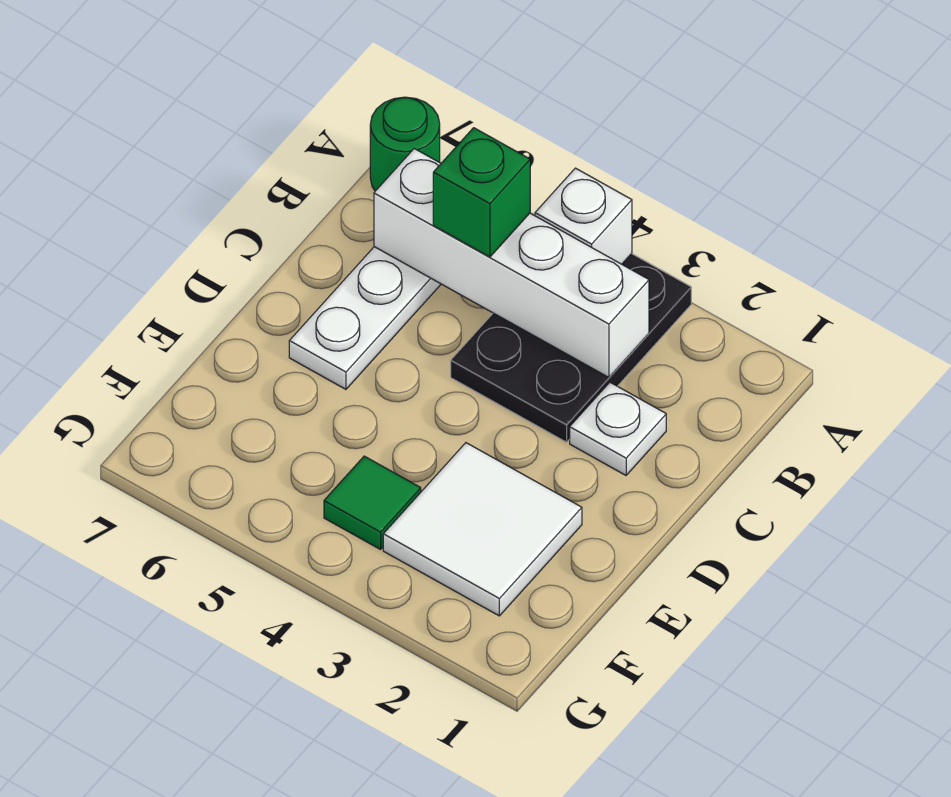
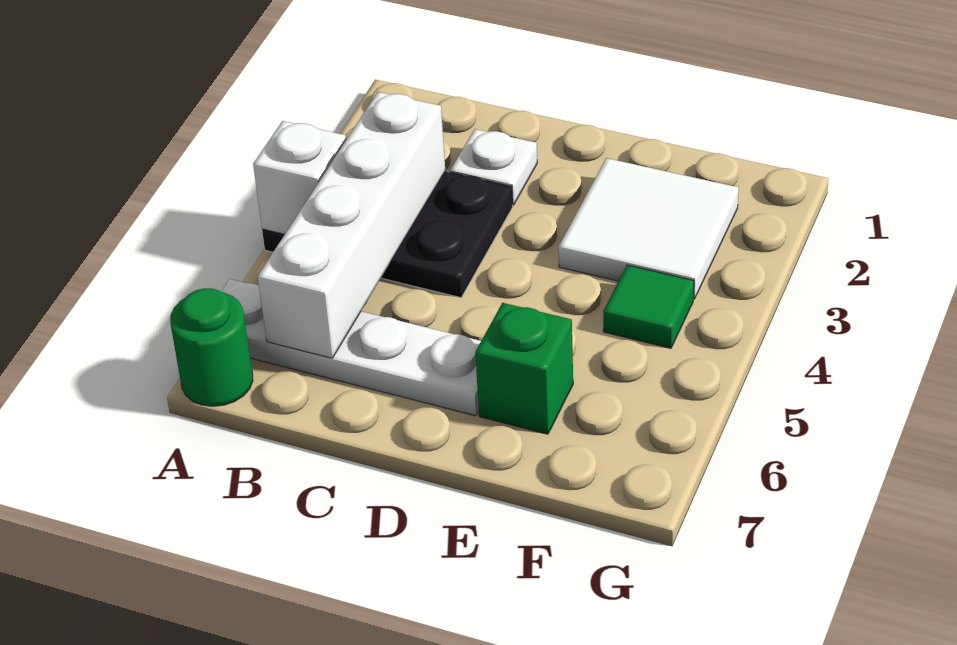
green brick B5 level 3 -> green brick E6 level 1

